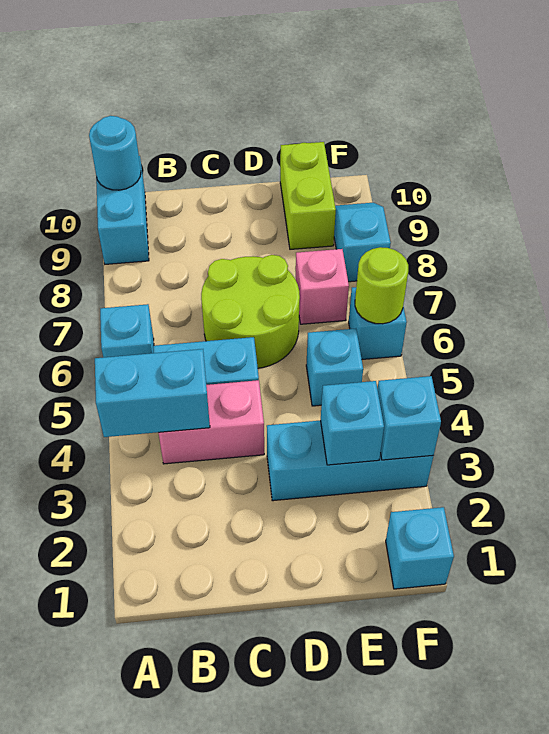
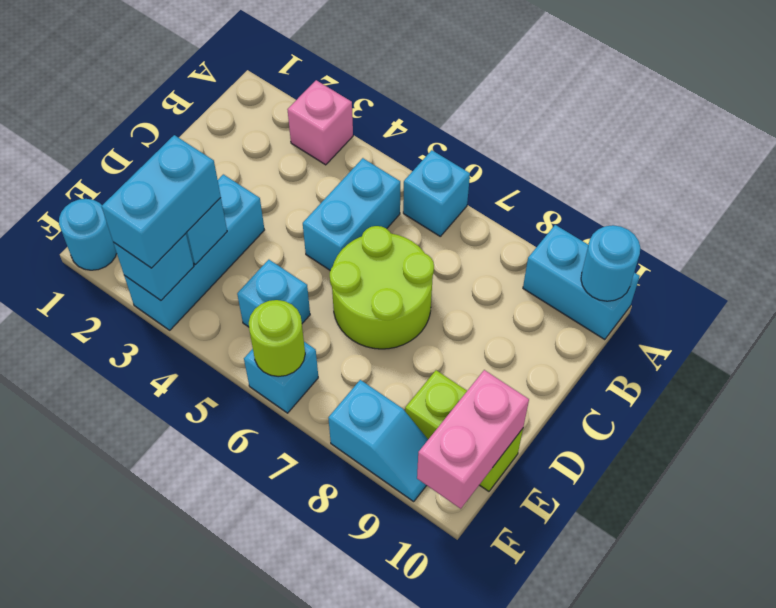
cyan brick A4:B4 level 2 -> cyan brick E3:F3 level 3
pink brick B4:C4 level 1 -> pink brick E10:F10 level 2
pink brick E7 level 1 -> pink brick A3 level 1
cyan brick F1 level 1 -> cyan round brick F1 level 1

